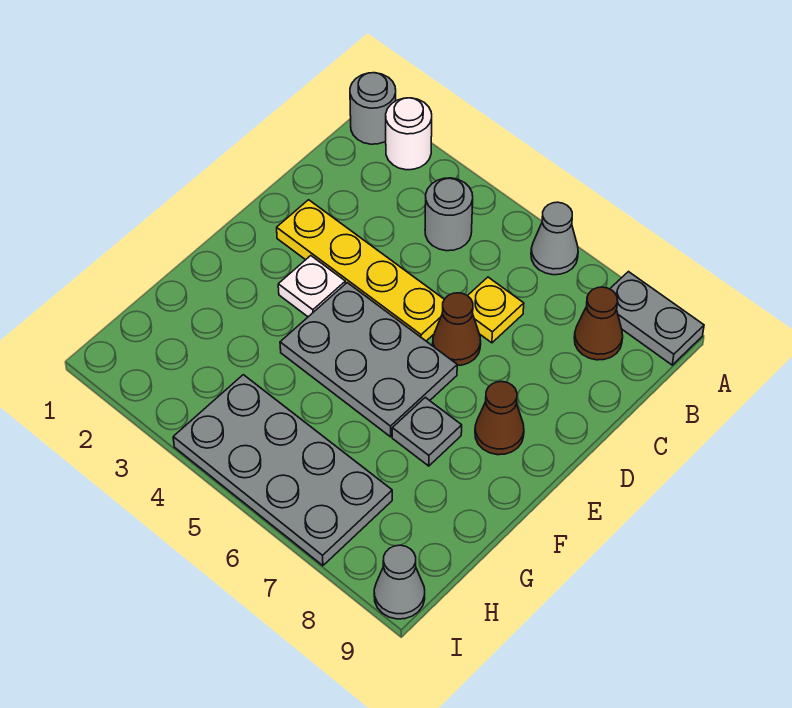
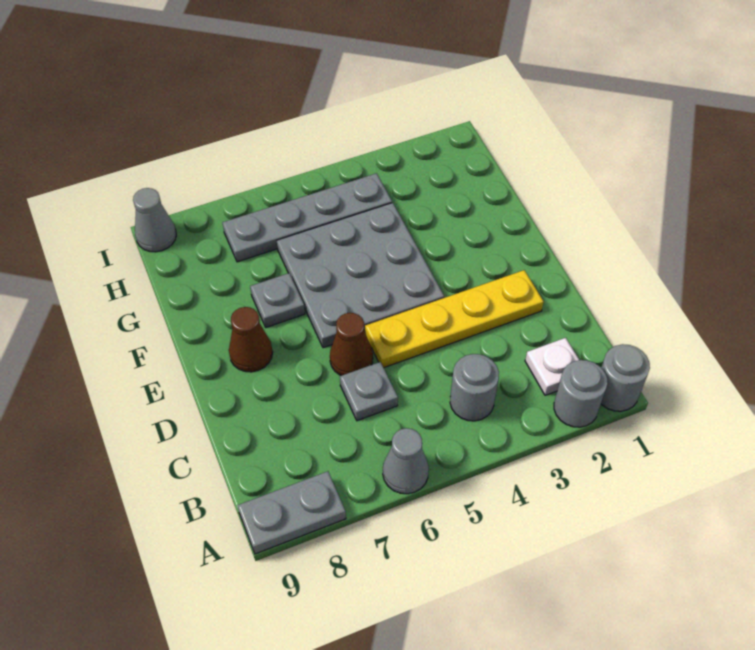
white round brick A2 level 1 -> grey round brick A2 level 1
brown cone B8 level 1 -> none
yellow plate C6 level 1 -> grey plate C6 level 1
white plate E3 level 1 -> white plate B2 level 1
grey plate E4:F6 level 1 -> grey plate E4:G6 level 1
grey plate H4:I7 level 1 -> grey plate H4:H7 level 1

